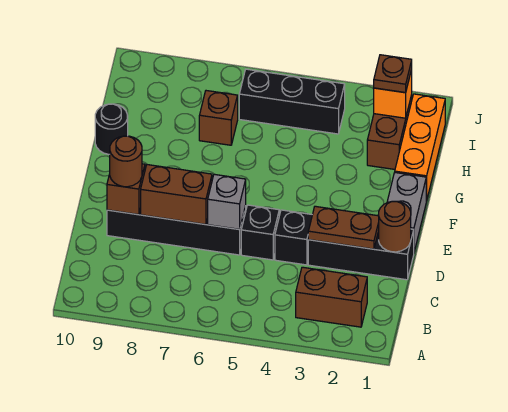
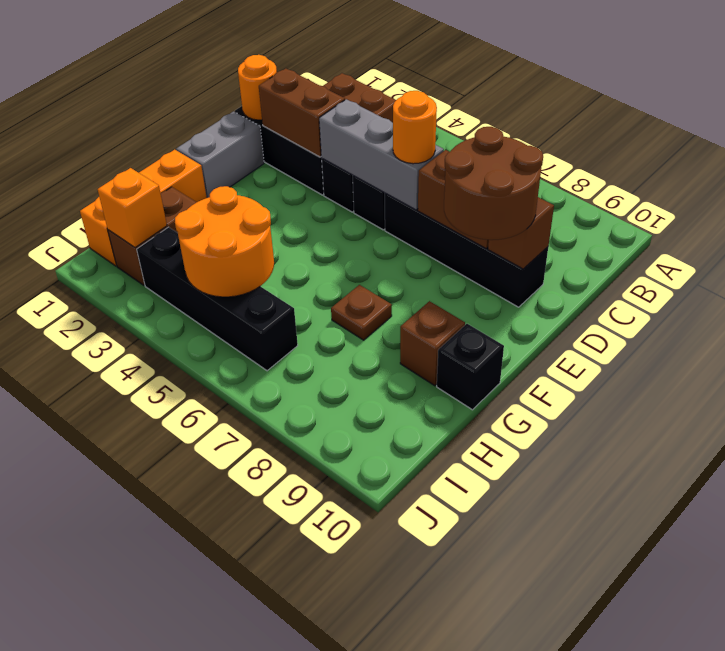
brown round brick D1 level 2 -> orange round brick D1 level 2
brown plate D2:D3 level 2 -> brown brick D2:D3 level 2
grey brick D6 level 2 -> grey brick D4:D6 level 2
none -> orange round brick D6 level 3
brown round brick D9 level 3 -> brown round brick D8:E9 level 3
black round brick G10 level 1 -> black brick G10 level 1
none -> orange round brick H4:I5 level 2
brown brick H7 level 1 -> brown brick G9 level 1
brown plate I2 level 3 -> brown plate G7 level 1
black brick I4:I6 level 1 -> black brick I3:I6 level 1

